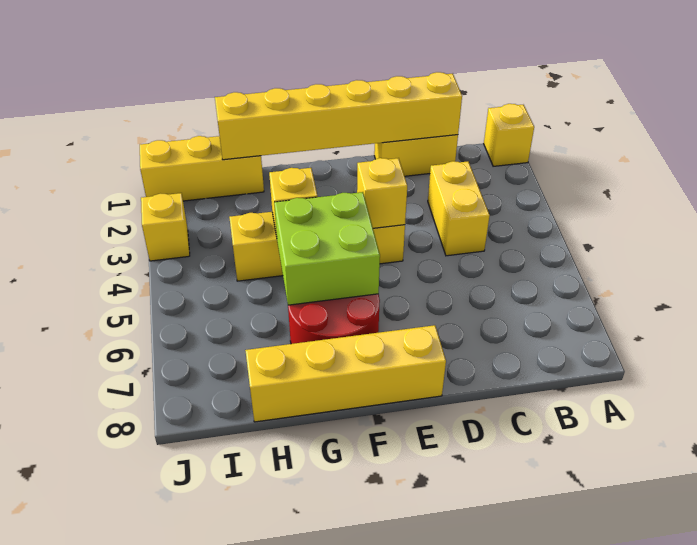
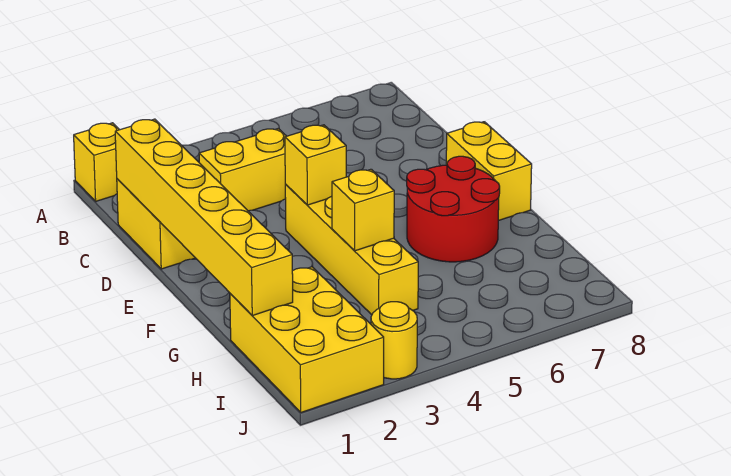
yellow brick E8:H8 level 1 -> yellow brick E8:F8 level 1
lime brick F5:G6 level 2 -> none
yellow brick H1:J1 level 1 -> yellow brick H1:J2 level 1
yellow brick J3 level 1 -> yellow round brick J3 level 1

